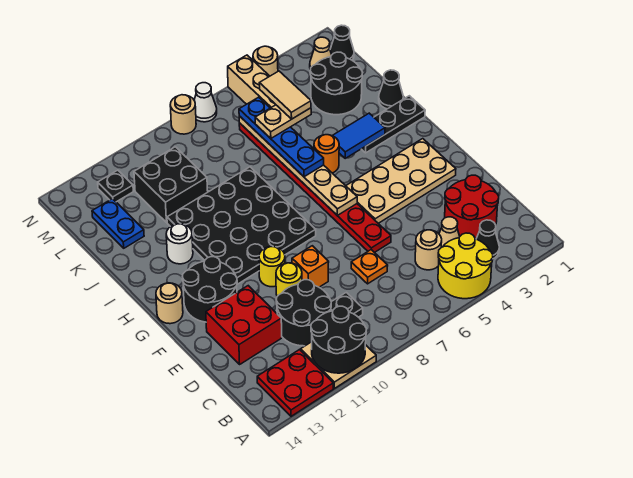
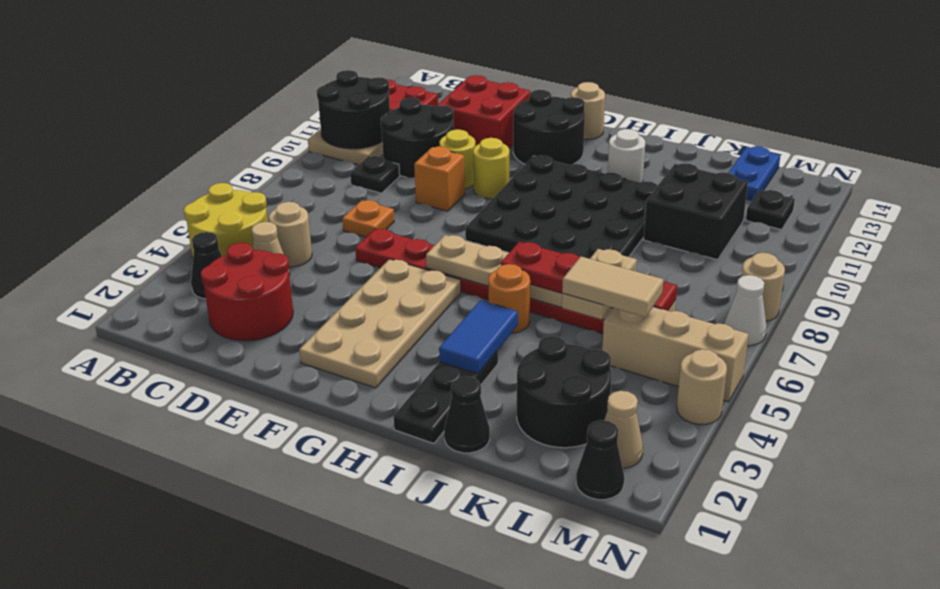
blue plate I6:L6 level 3 -> red plate I6:L6 level 3
blue plate K13:L13 level 1 -> blue plate L13:L14 level 1

